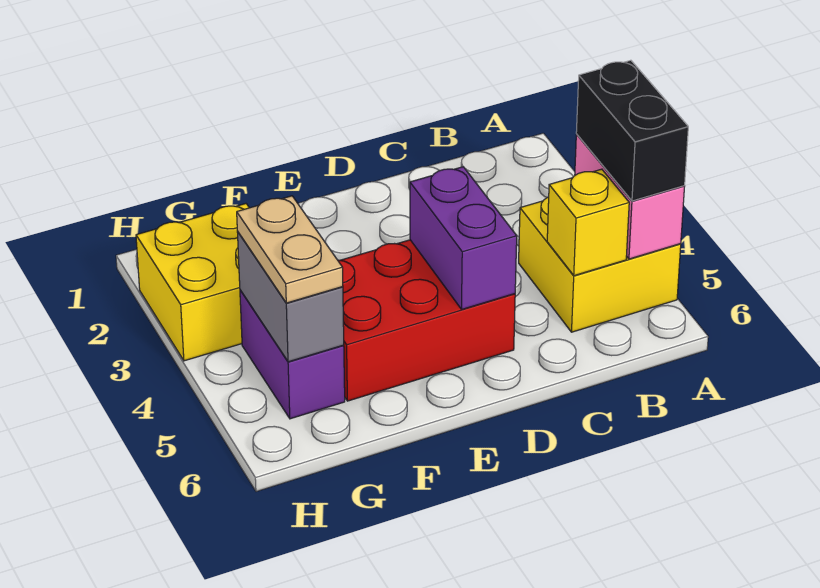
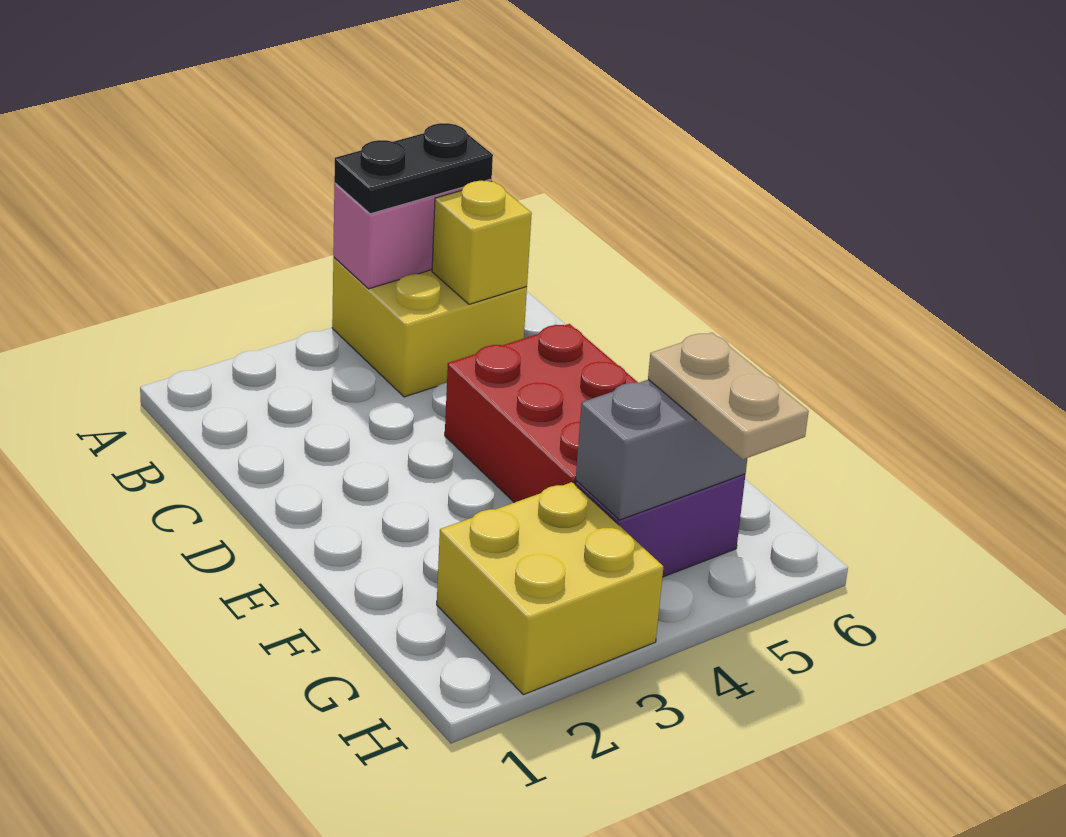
black brick A4:A5 level 3 -> black plate A4:A5 level 3
purple brick D4:D5 level 2 -> none
tan plate G4:G5 level 3 -> tan plate G5:H5 level 3

